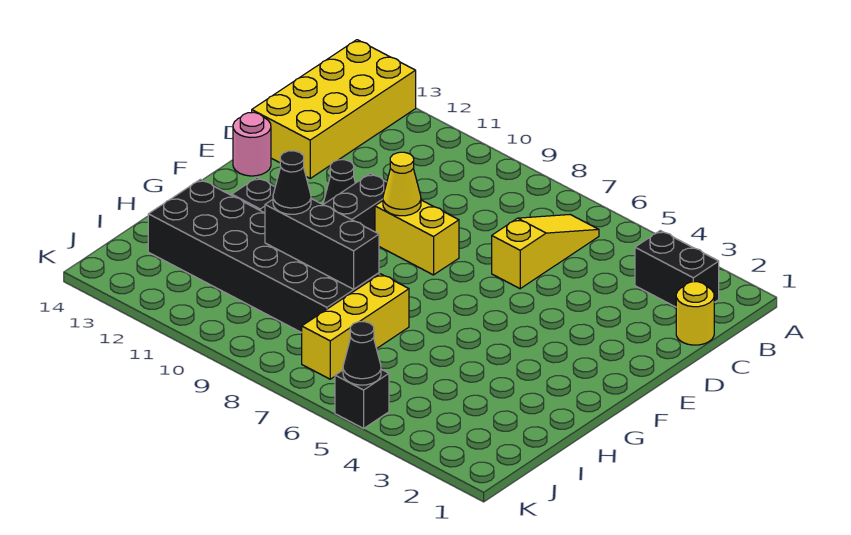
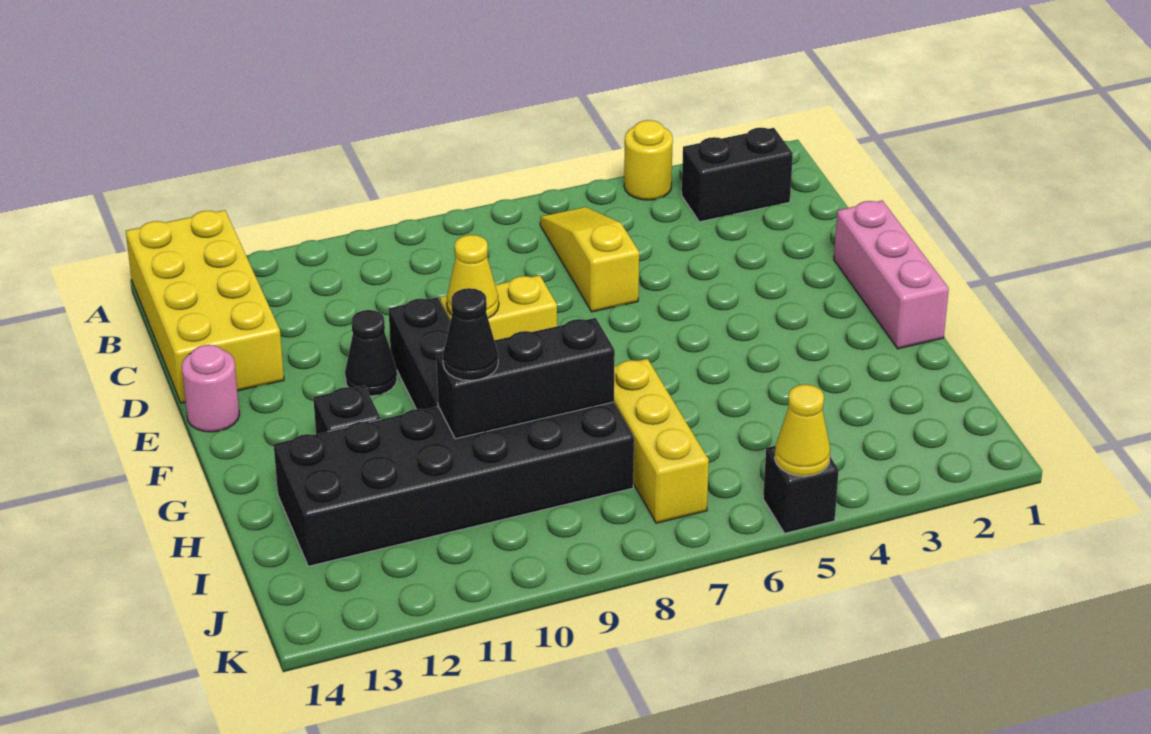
yellow round brick C1 level 1 -> yellow round brick A4 level 1
none -> pink brick E1:G1 level 1
black cone K5 level 2 -> yellow cone K5 level 2

